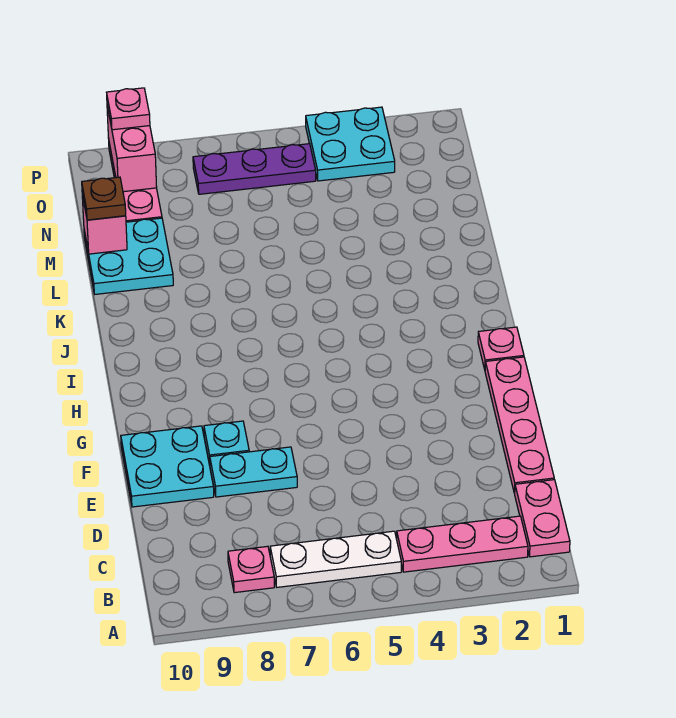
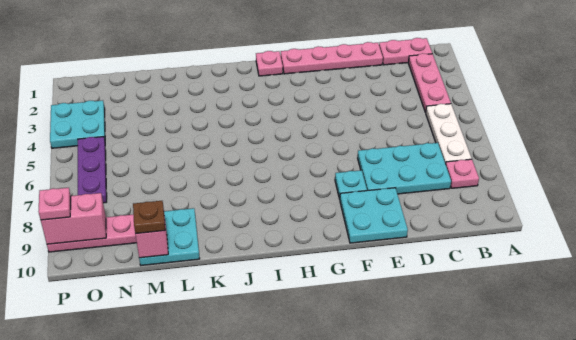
cyan plate E7:E8 level 1 -> cyan plate C7:E8 level 1

